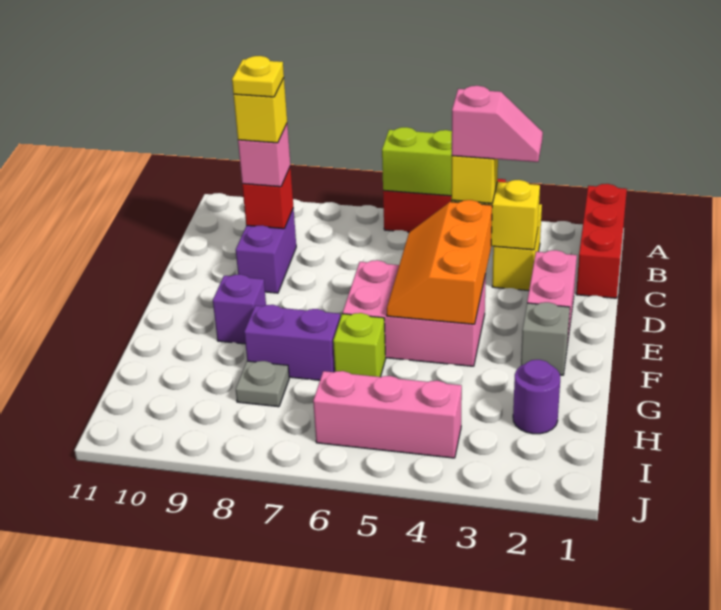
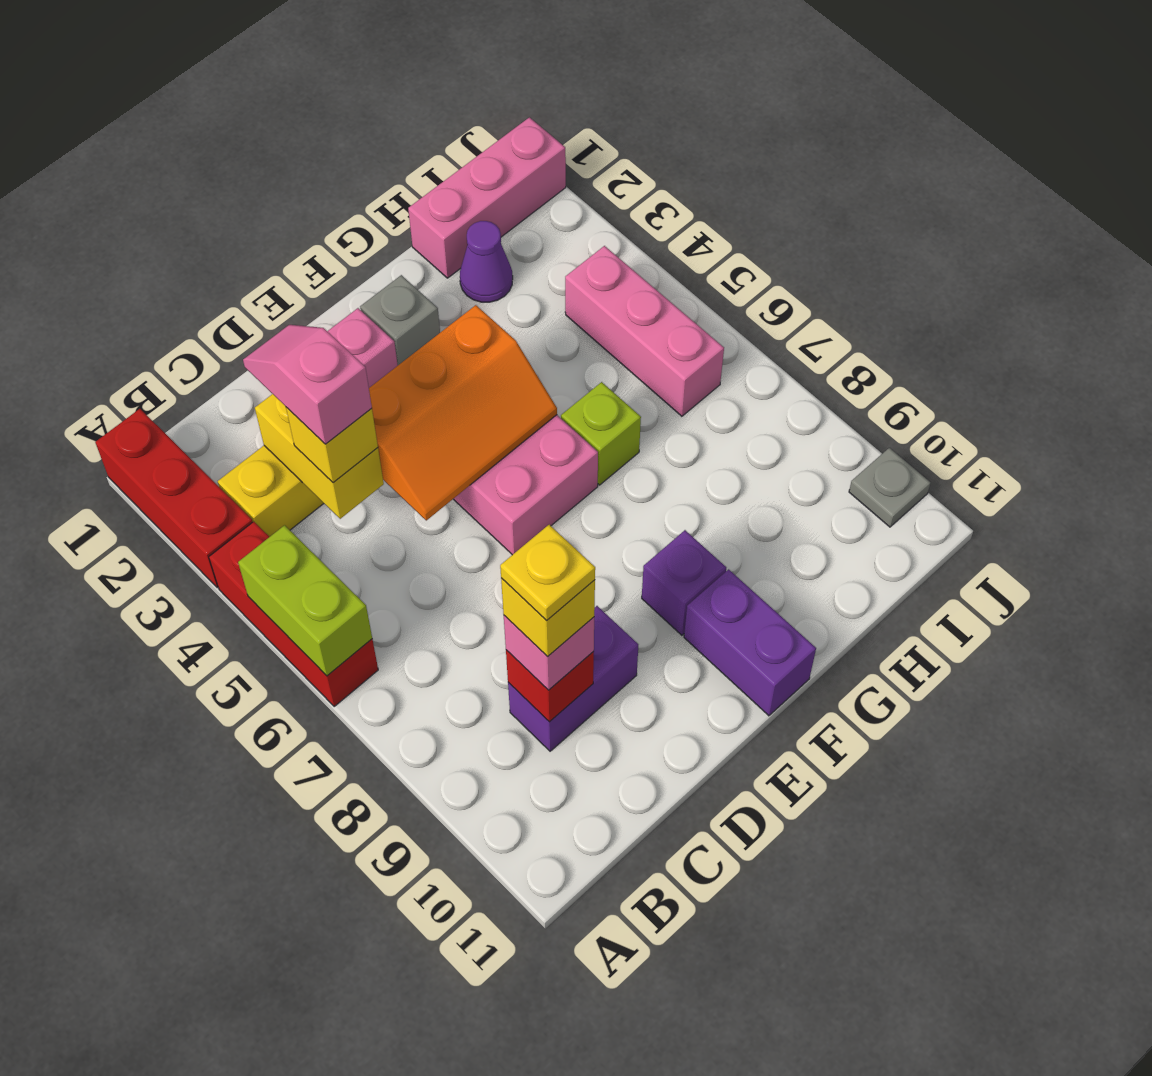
red brick A1:C1 level 1 -> red brick A1:A3 level 1
purple brick G7:G8 level 1 -> purple brick F10:F11 level 1
none -> pink brick H1:J1 level 1
purple round brick H2 level 1 -> purple cone H2 level 1
grey plate H8 level 1 -> grey plate J10 level 1

